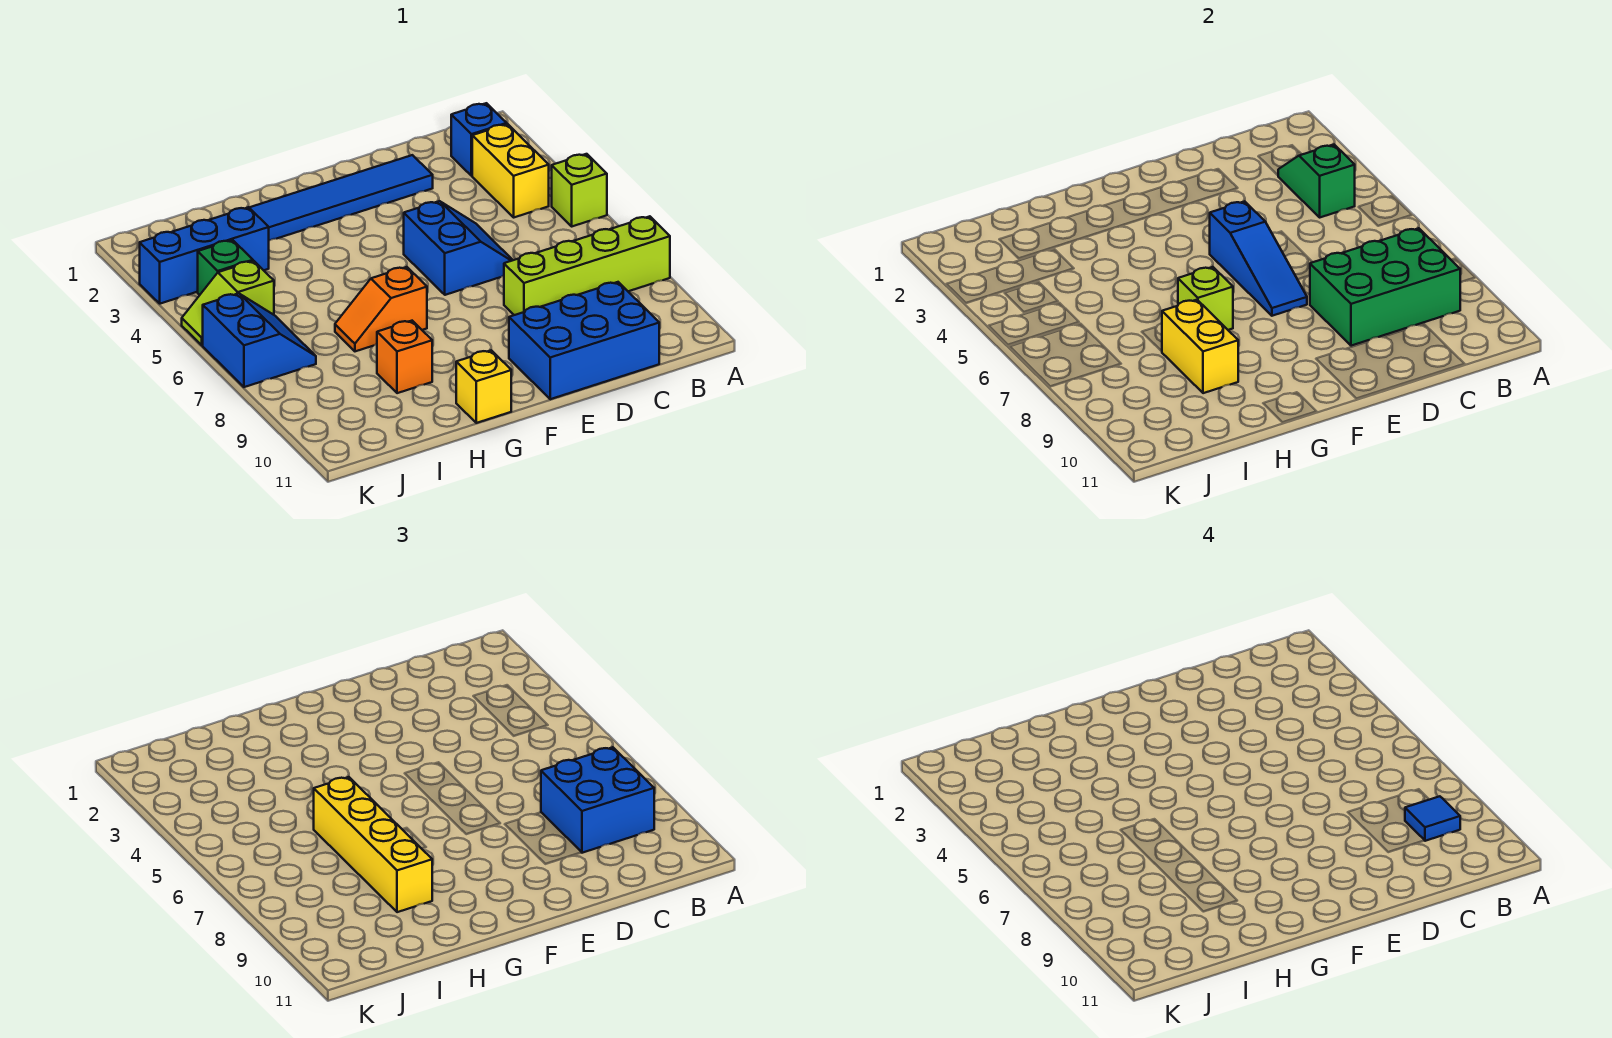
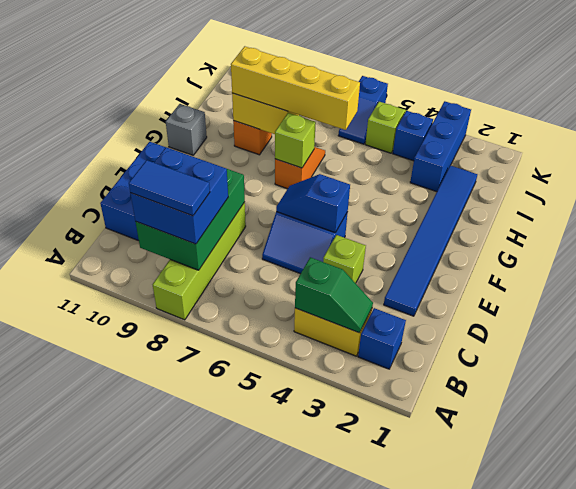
lime brick A5 level 1 -> lime brick D4 level 1
blue tile B9 level 4 -> blue tile B8:B9 level 4
blue slope E5:E7 level 2 top 5 -> blue slope E5:E6 level 2 top 5
yellow brick G11 level 1 -> grey brick G11 level 1
green brick J4 level 1 -> blue brick J4 level 1
blue slope J6:K7 level 1 top K -> blue slope J6:K6 level 1 top K

